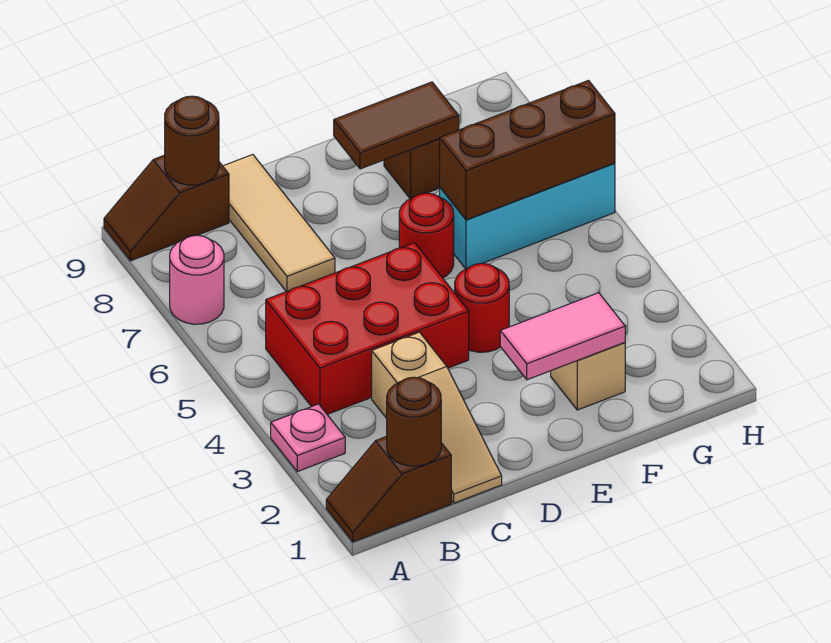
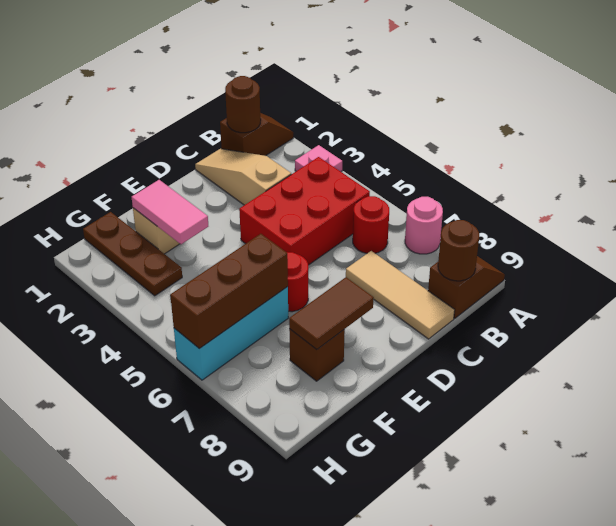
pink tile E2:F2 level 2 -> pink tile F2:F3 level 2
red round brick E4 level 1 -> red round brick B6 level 1
none -> brown plate G1:G3 level 1

